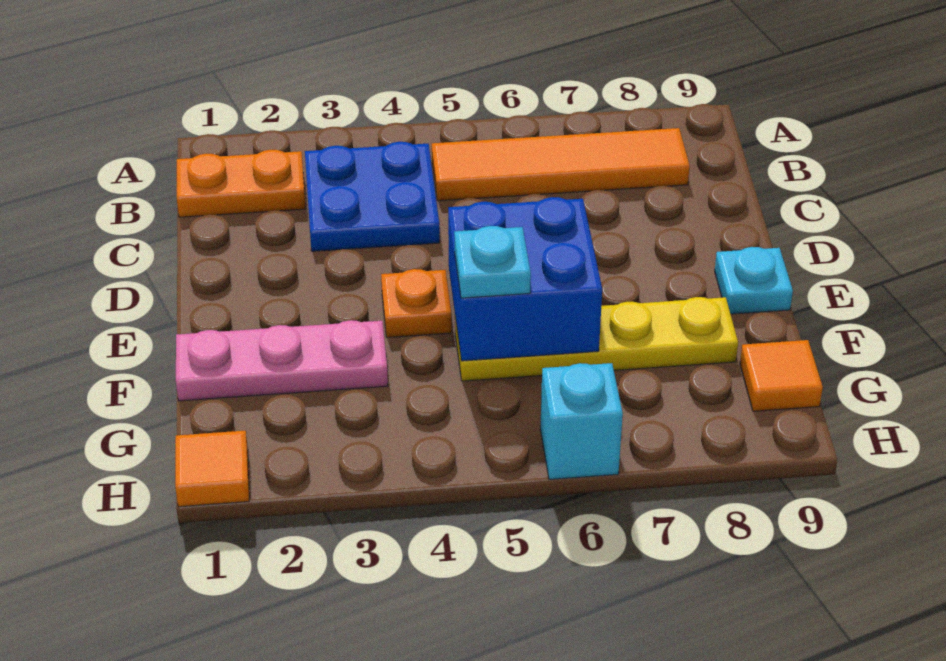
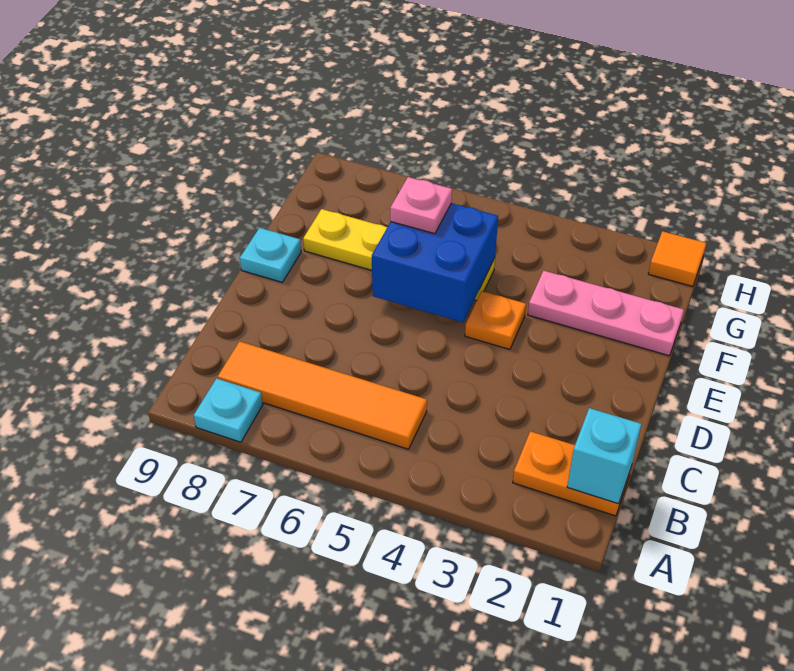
blue plate B3:C4 level 1 -> none
cyan plate F5 level 3 -> cyan plate A8 level 1
none -> pink plate F6 level 3
orange tile G9 level 1 -> none
cyan brick H6 level 1 -> cyan brick B1 level 2

